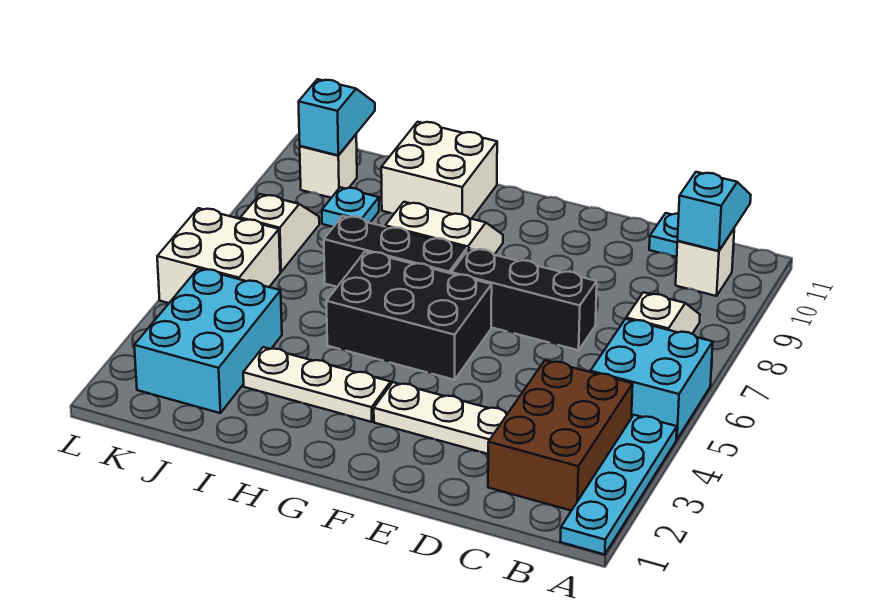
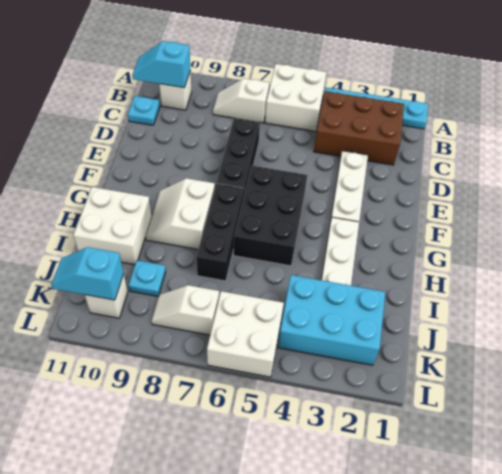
cyan brick A5:B6 level 1 -> white brick A5:B6 level 1

